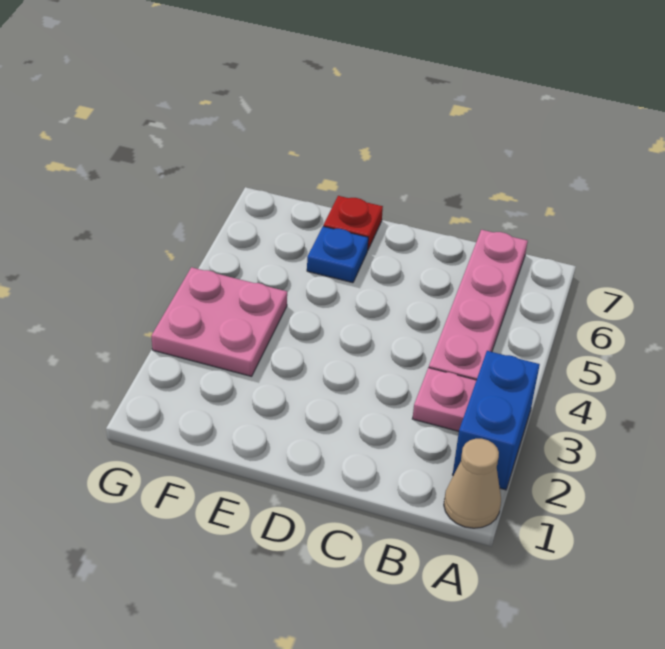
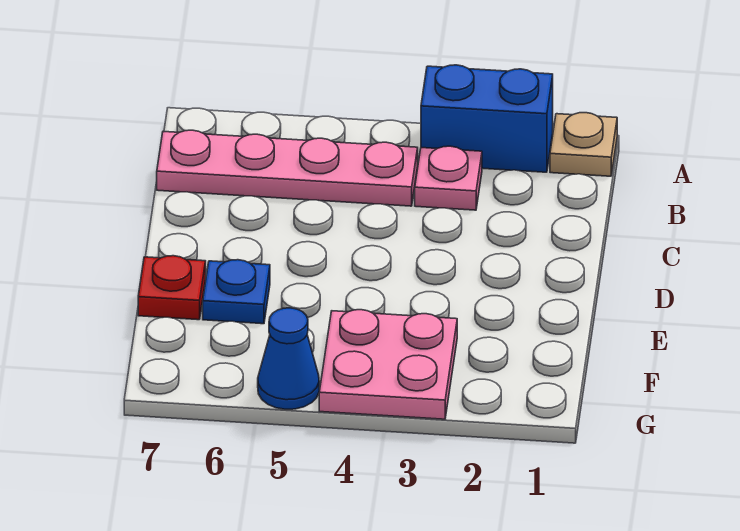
tan cone A1 level 1 -> tan plate A1 level 1
none -> blue cone G5 level 1

